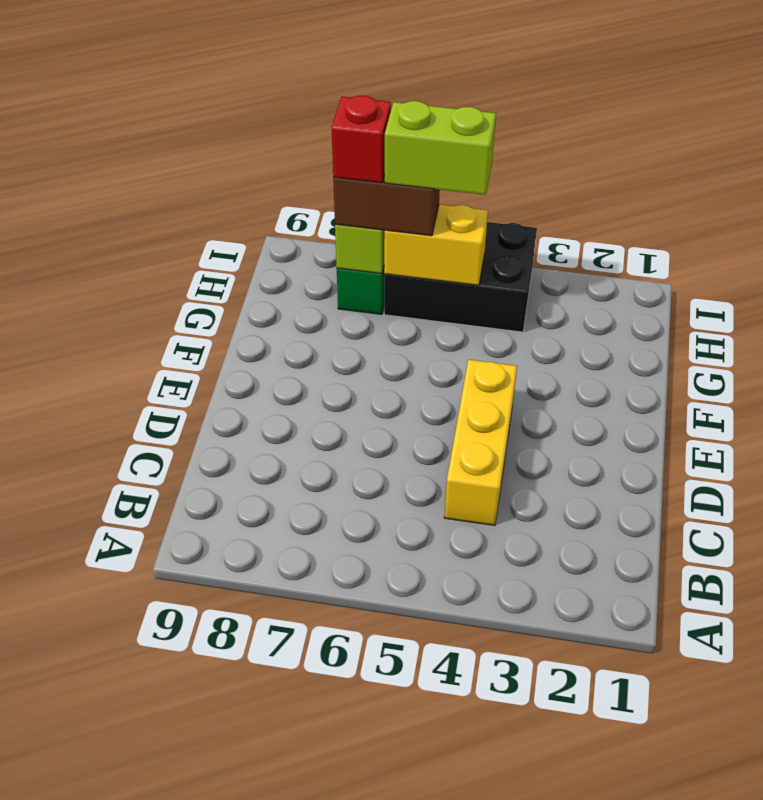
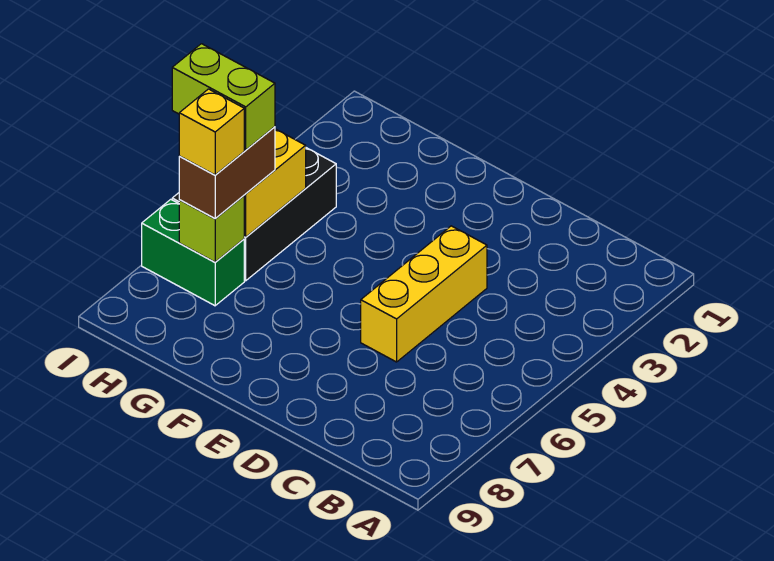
yellow brick C4:E4 level 1 -> yellow brick D4:D6 level 1
lime brick H5:H6 level 4 -> lime brick H6:I6 level 4
red brick H7 level 4 -> yellow brick H7 level 4

